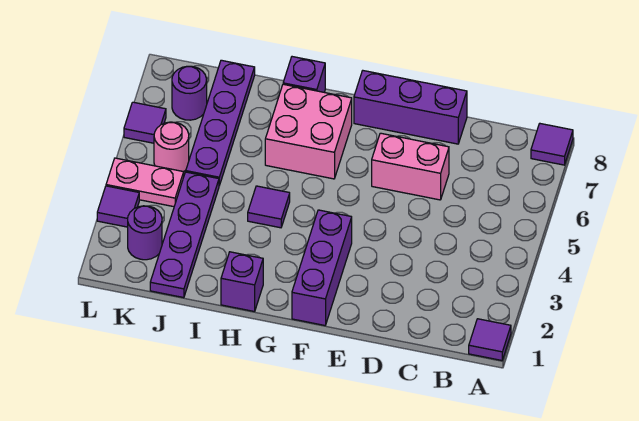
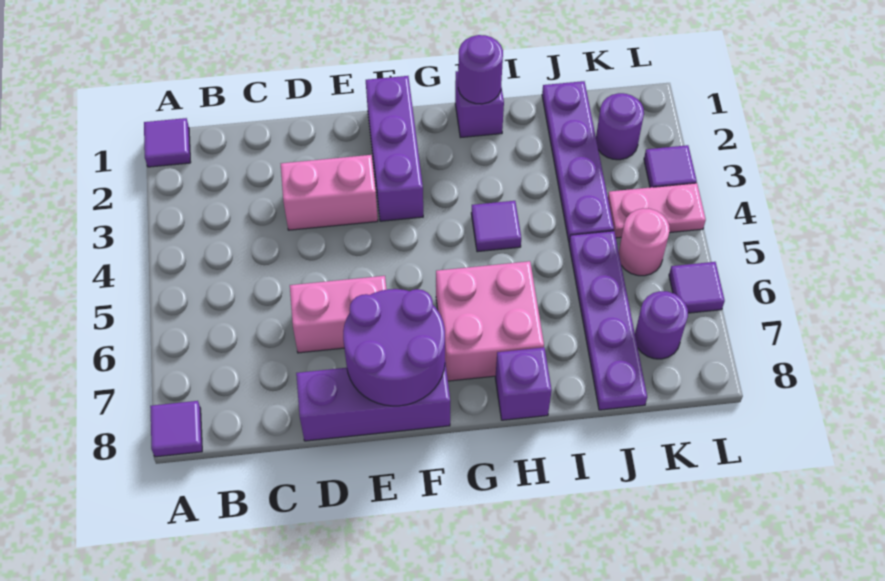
none -> pink brick D3:E3 level 1
none -> purple round brick E7:F8 level 2
none -> purple round brick H1 level 2

